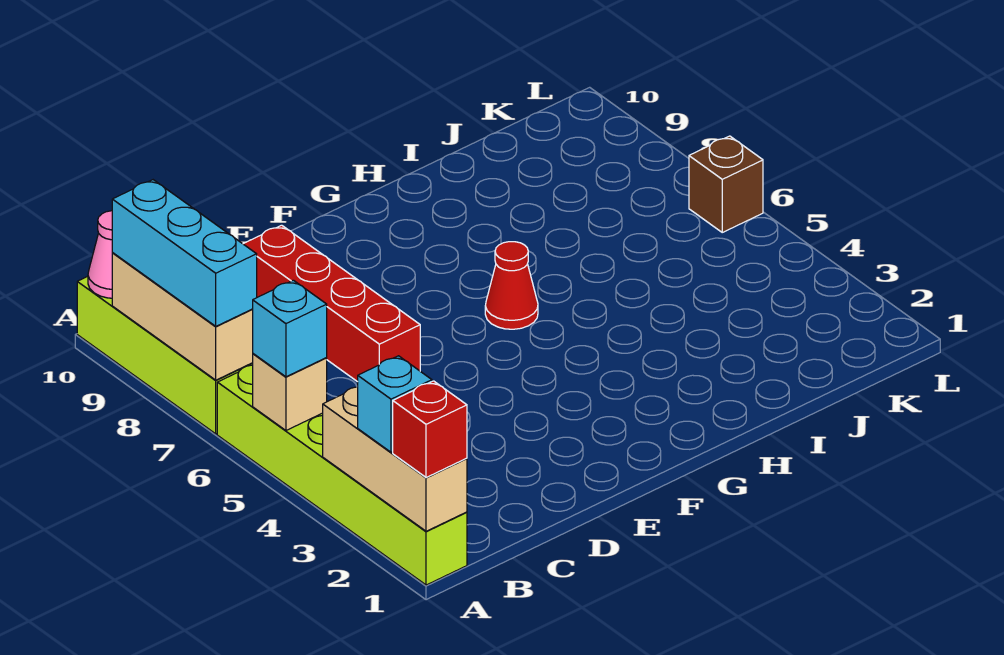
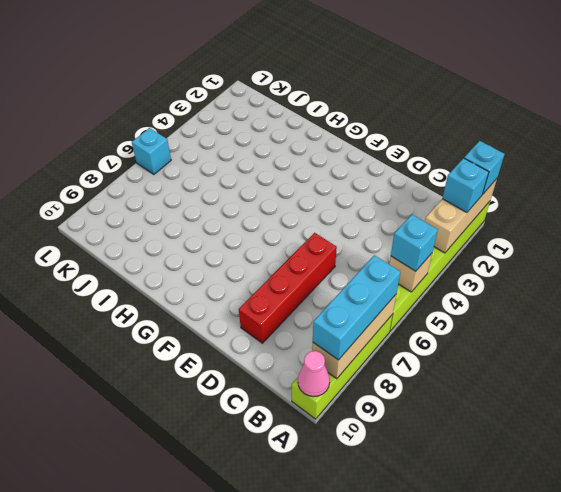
red brick A1 level 3 -> cyan brick A1 level 3
red cone G6 level 1 -> none
brown brick L6 level 1 -> cyan brick L6 level 1

